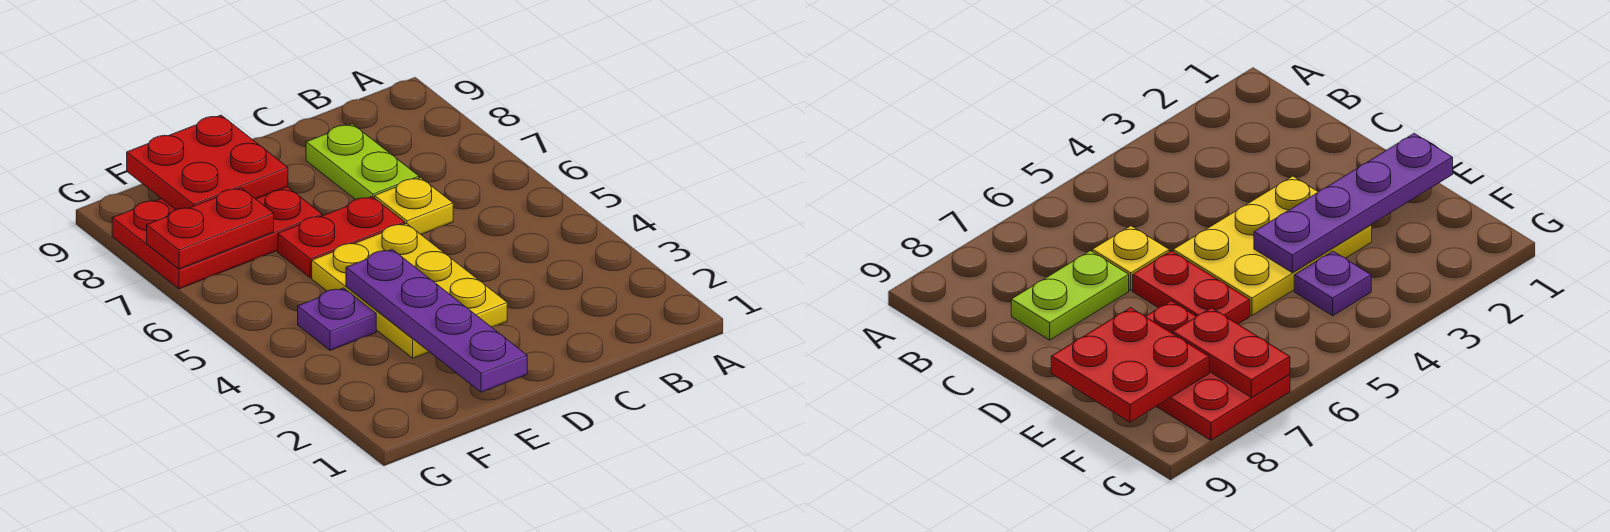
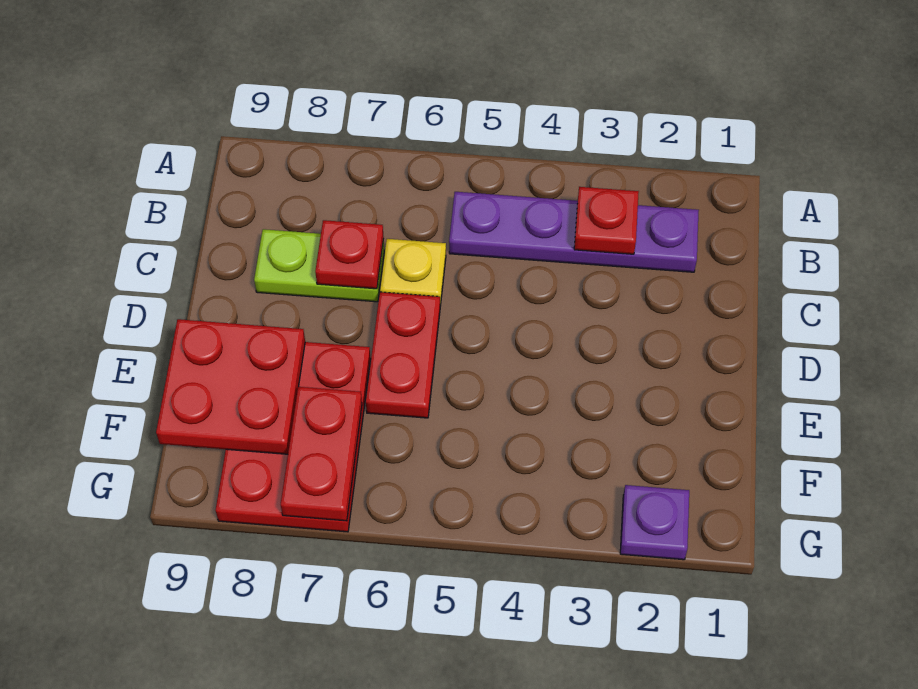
none -> red plate B3 level 2
none -> red plate C7 level 2
yellow plate D3:E5 level 1 -> none
purple plate E1:E4 level 2 -> purple plate B2:B5 level 1
purple plate F4 level 1 -> purple plate G2 level 1

